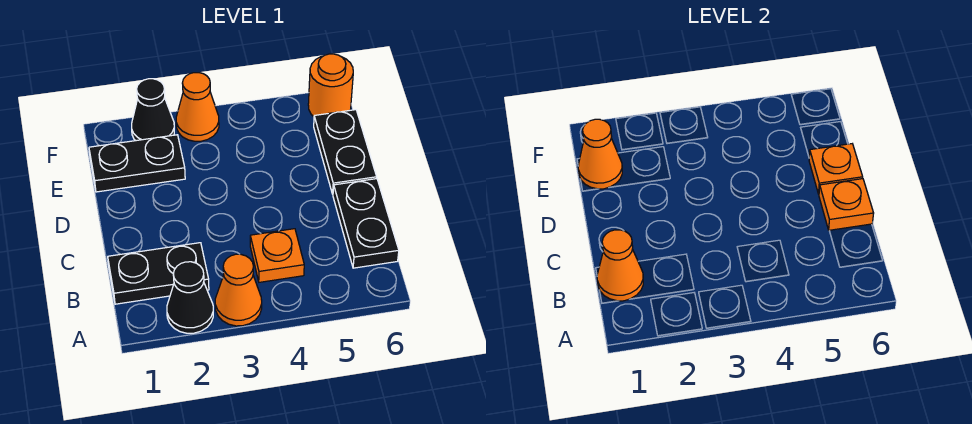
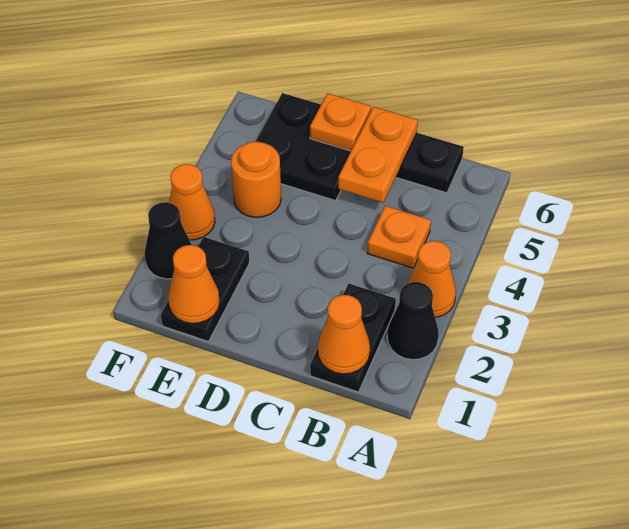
orange plate C6 level 2 -> orange plate C5:C6 level 2
black plate D6:E6 level 1 -> black plate D5:E6 level 1
orange round brick F6 level 1 -> orange round brick E4 level 1

